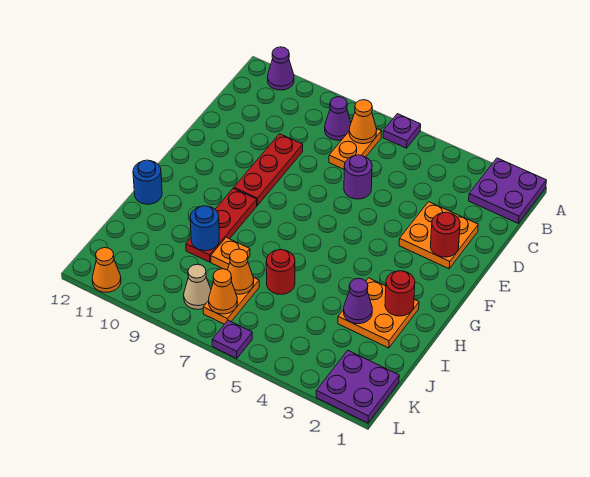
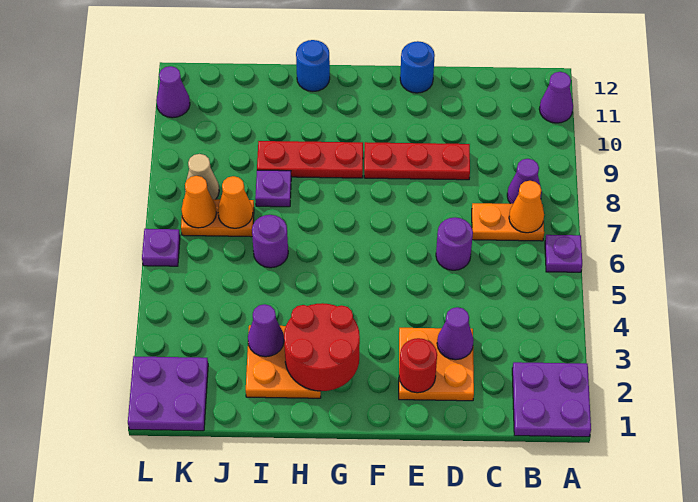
none -> purple cone D3 level 2
red round brick H2 level 2 -> red round brick G2:H3 level 2
red round brick I6 level 1 -> purple round brick I6 level 1
orange plate I8 level 1 -> purple plate I8 level 1
blue round brick I9 level 2 -> blue round brick E12 level 1
orange cone L11 level 1 -> purple cone L11 level 1

